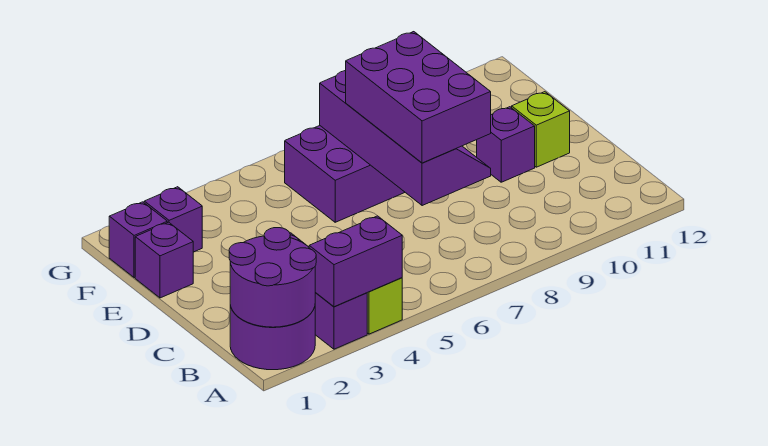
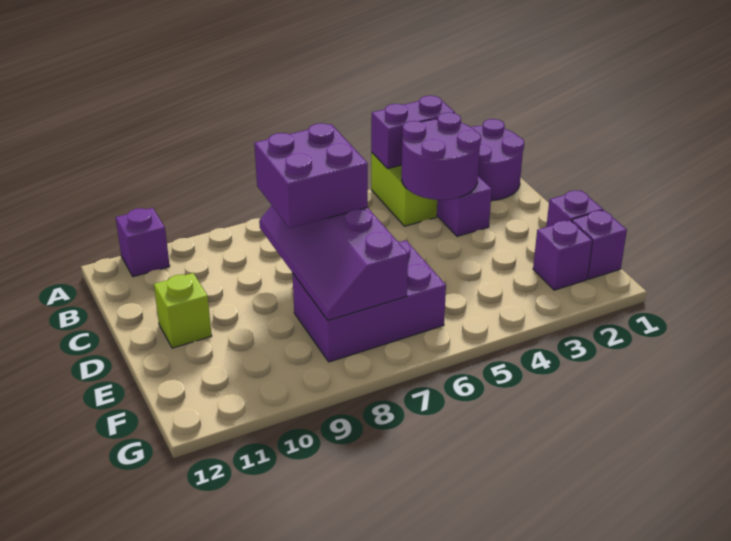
purple round brick A1:B2 level 2 -> purple round brick B3:C4 level 2
purple brick C7:E8 level 3 -> purple brick C7:D8 level 3
purple brick D10 level 1 -> purple brick A11 level 1

